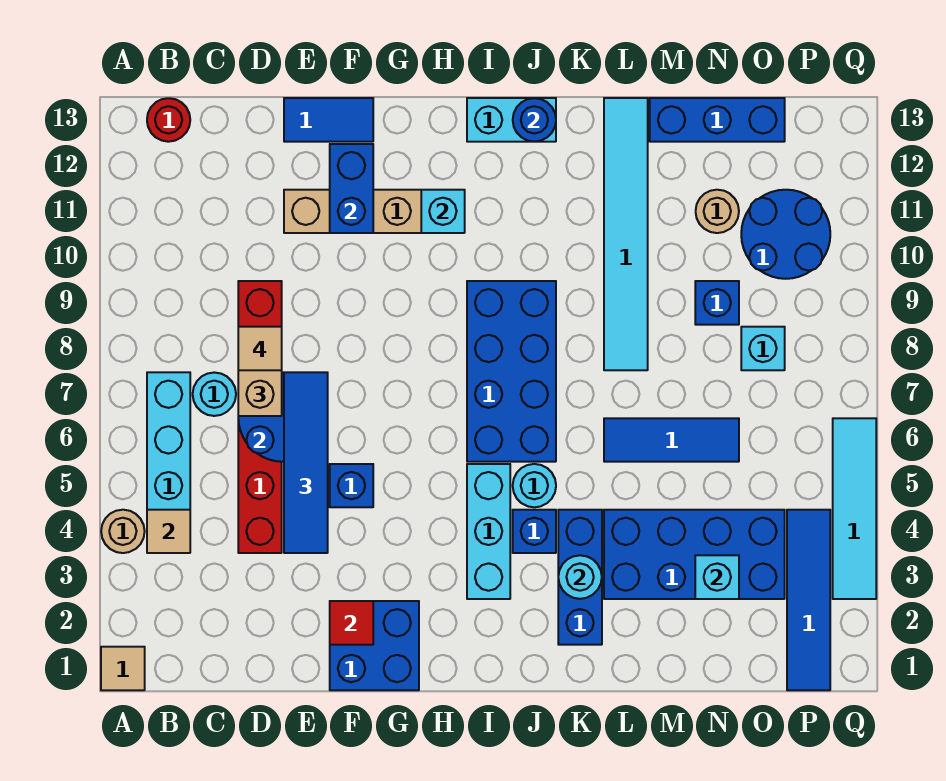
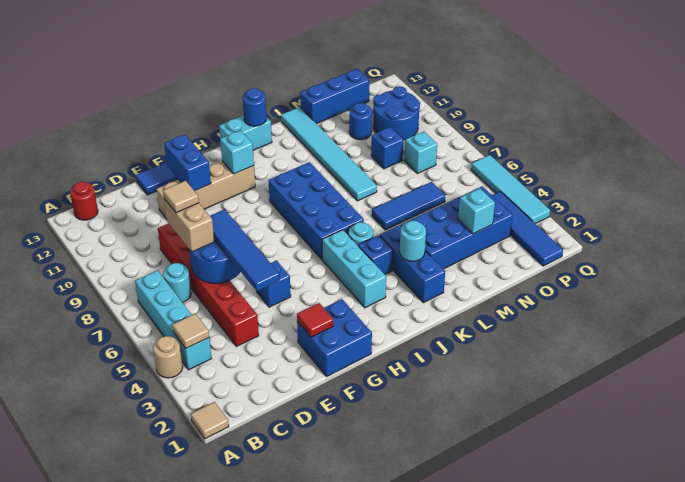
tan round brick N11 level 1 -> blue round brick N11 level 1

